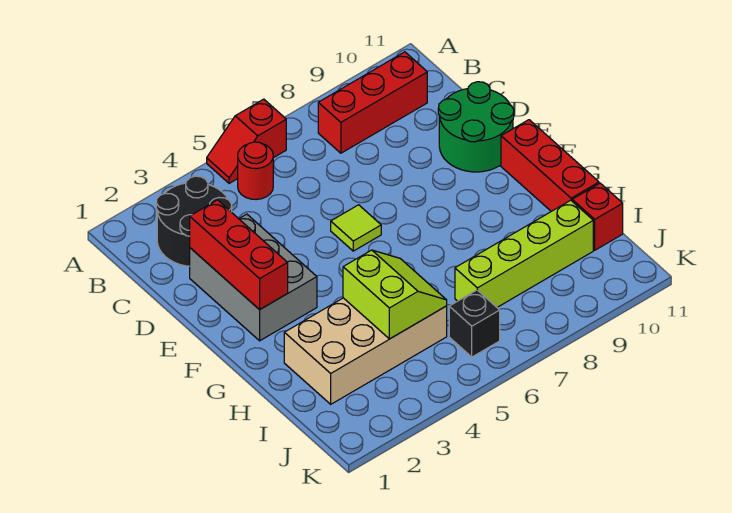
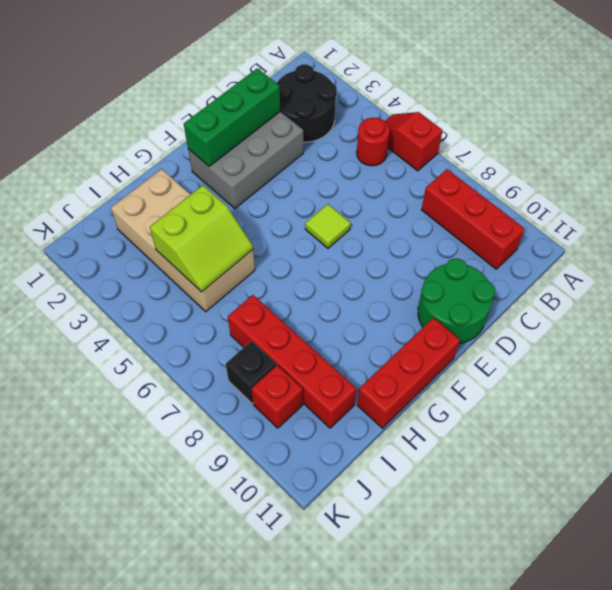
red brick D2:F2 level 2 -> green brick D2:F2 level 2
lime brick I7:I10 level 1 -> red brick I7:I10 level 1
red brick I11 level 1 -> red brick J9 level 1
black brick J6 level 1 -> black brick J8 level 1

